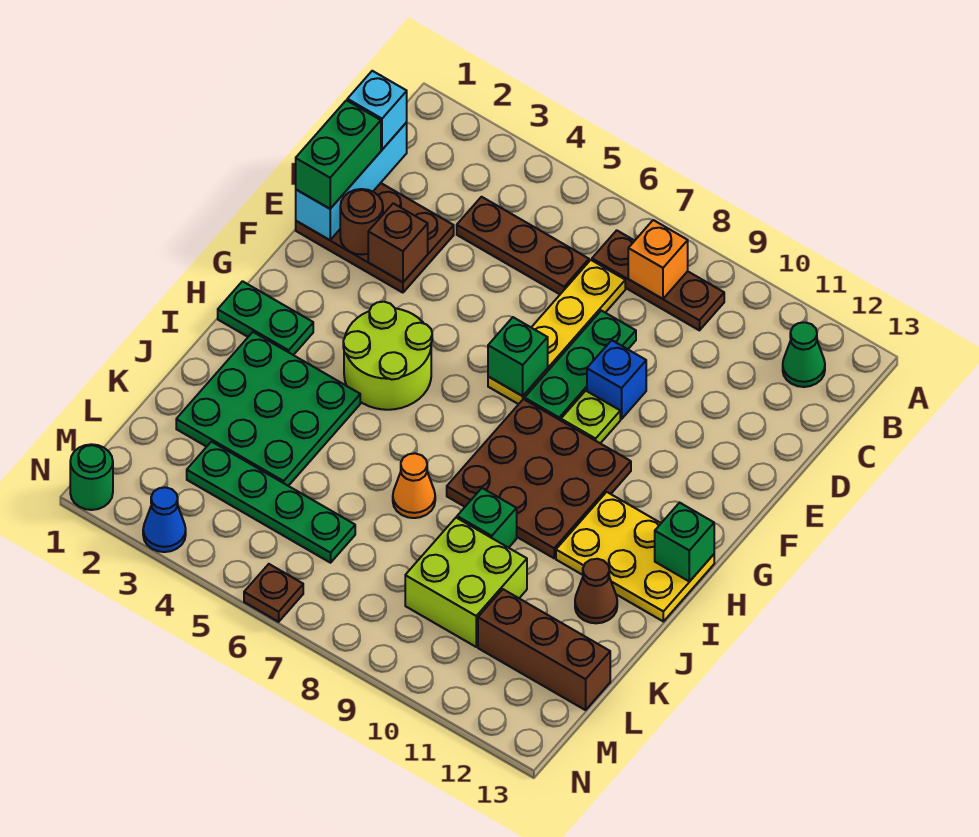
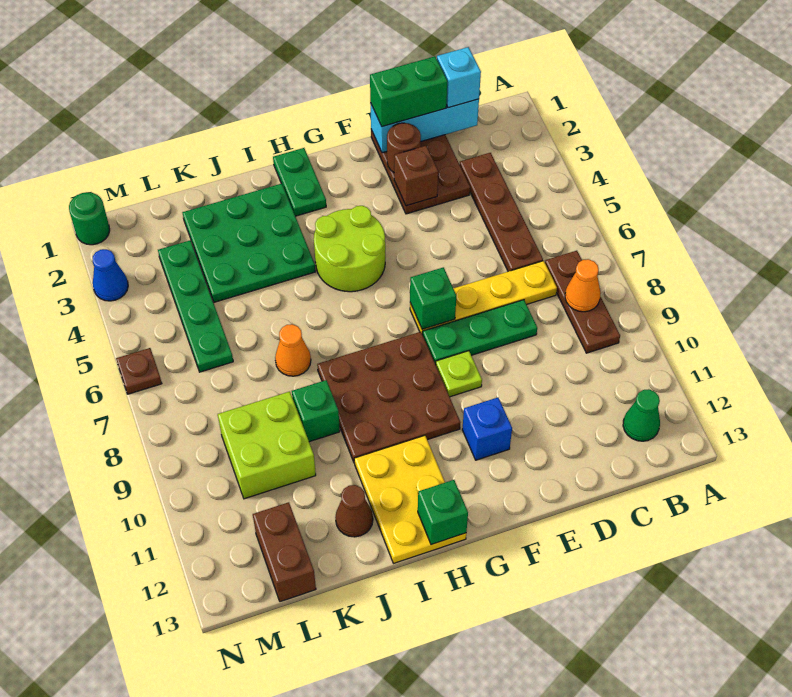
orange brick B8 level 2 -> orange cone B8 level 2
brown plate C4:C6 level 1 -> brown plate C3:C6 level 1
blue brick E9 level 1 -> blue brick F11 level 1
brown brick L11:L13 level 1 -> brown brick L12:L13 level 1

